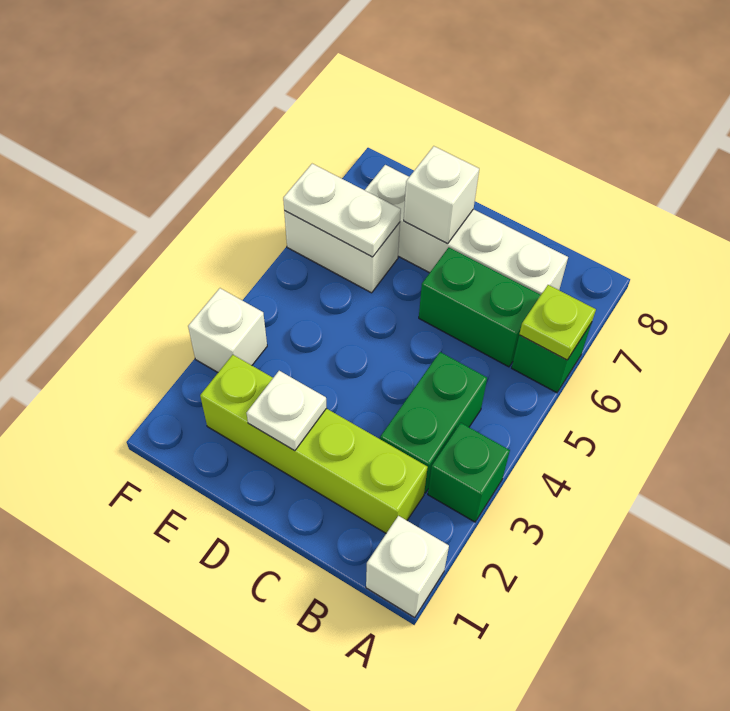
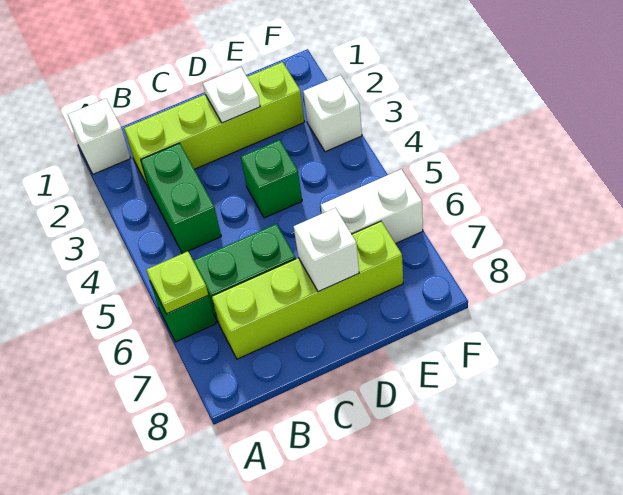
green brick A3 level 1 -> green brick D4 level 1
white brick B7:E7 level 1 -> lime brick B7:E7 level 1
white plate E6:F6 level 2 -> none

